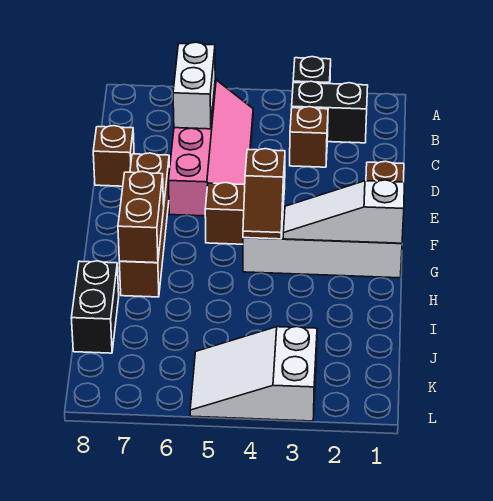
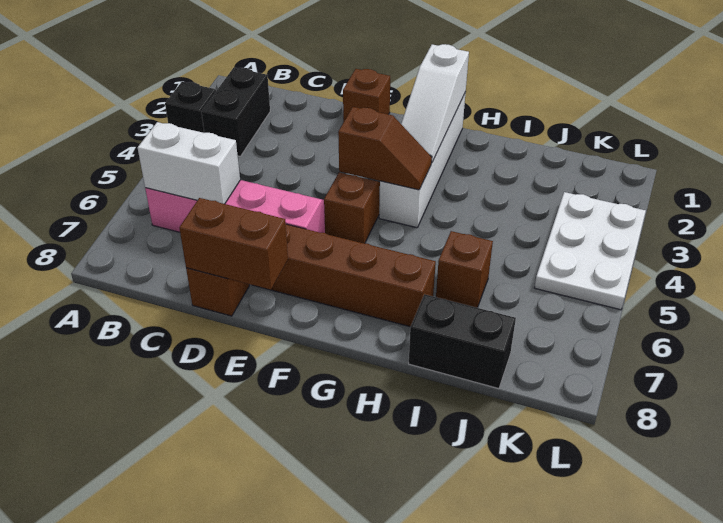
brown brick C3 level 1 -> brown brick I6 level 1
brown brick G7:H7 level 2 -> brown brick D8:E8 level 2
white slope K3:L5 level 1 top 3 -> white plate K3:L5 level 1

